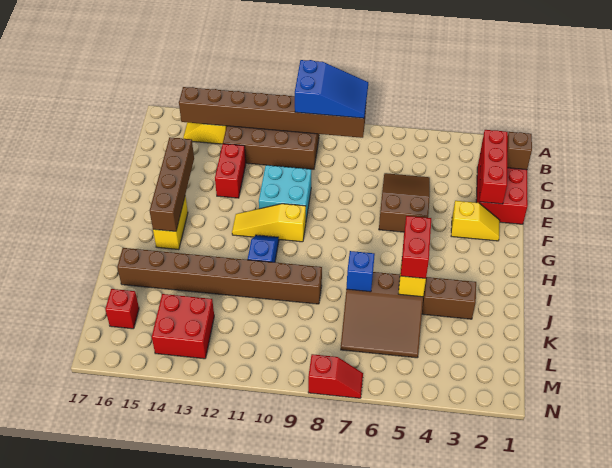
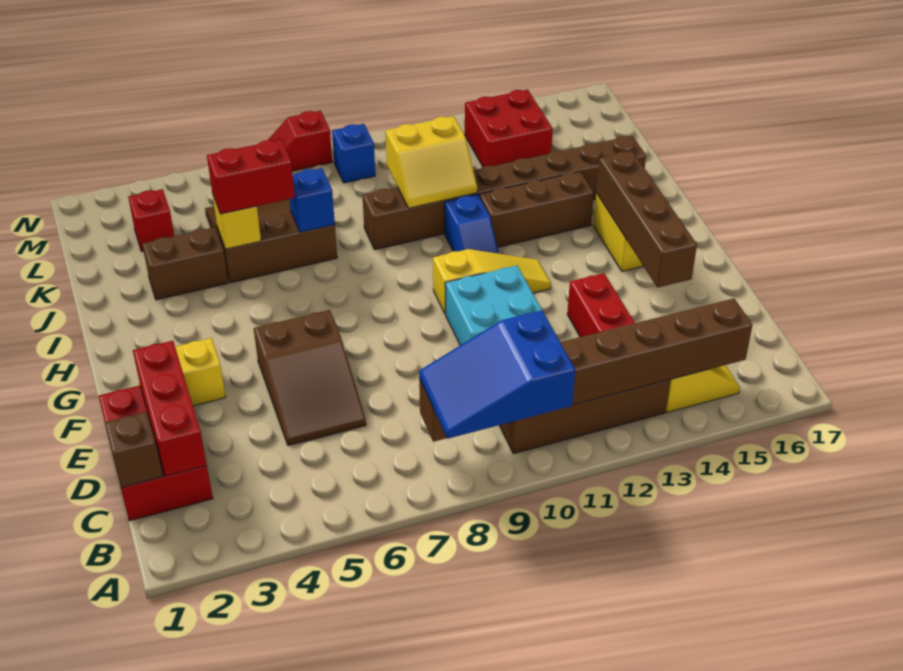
red brick I5:J5 level 3 -> red brick J5:J6 level 3
none -> brown brick I12:I14 level 1
none -> yellow slope J10:K11 level 2 top K
red brick L16 level 1 -> red brick L3 level 1
none -> blue brick M9 level 1

